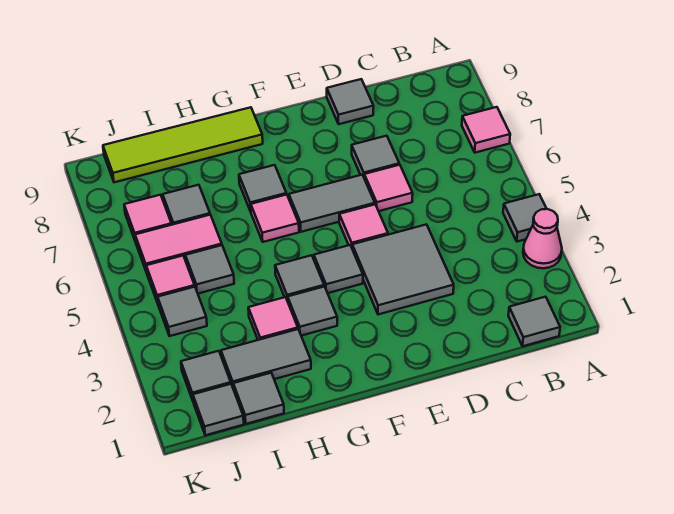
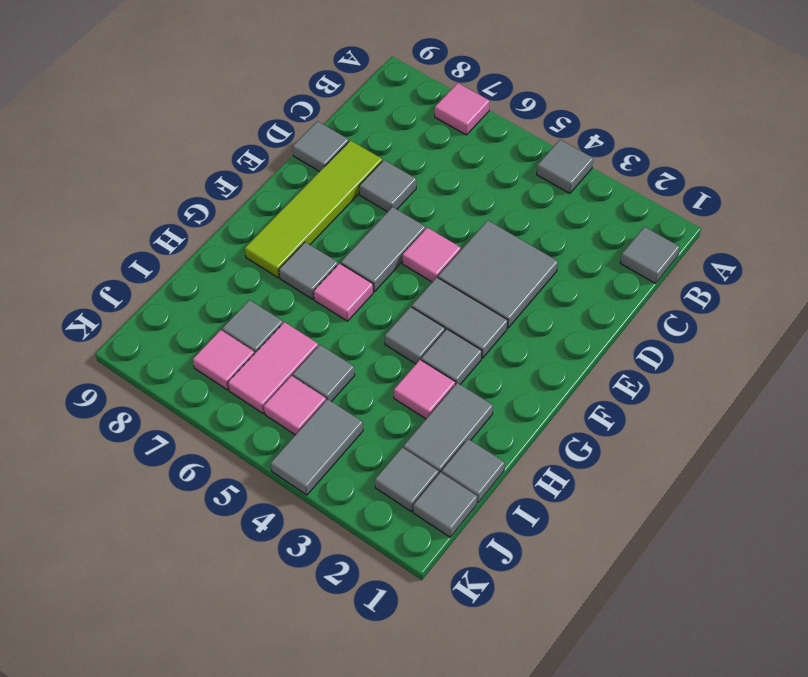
pink cone A3 level 1 -> none
pink tile D6 level 1 -> none
grey tile F4 level 1 -> grey tile F3:F4 level 1
lime tile G9:J9 level 1 -> lime tile D8:G8 level 1
grey tile J4 level 1 -> grey tile J4:K4 level 1

